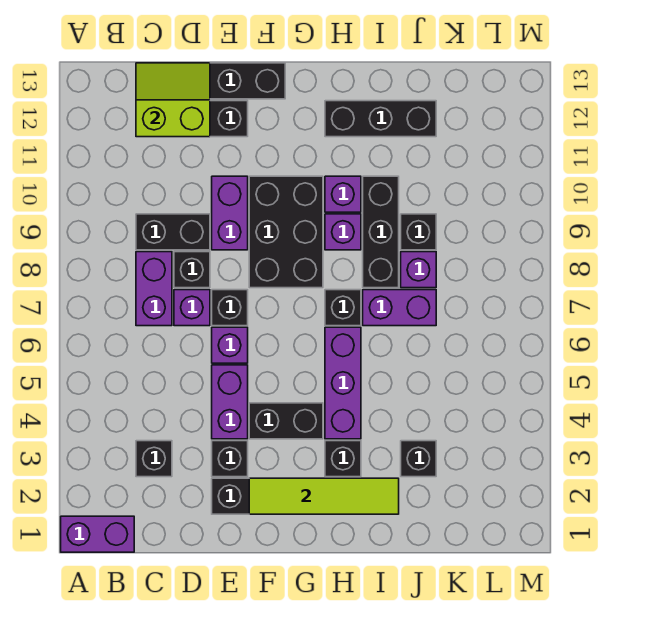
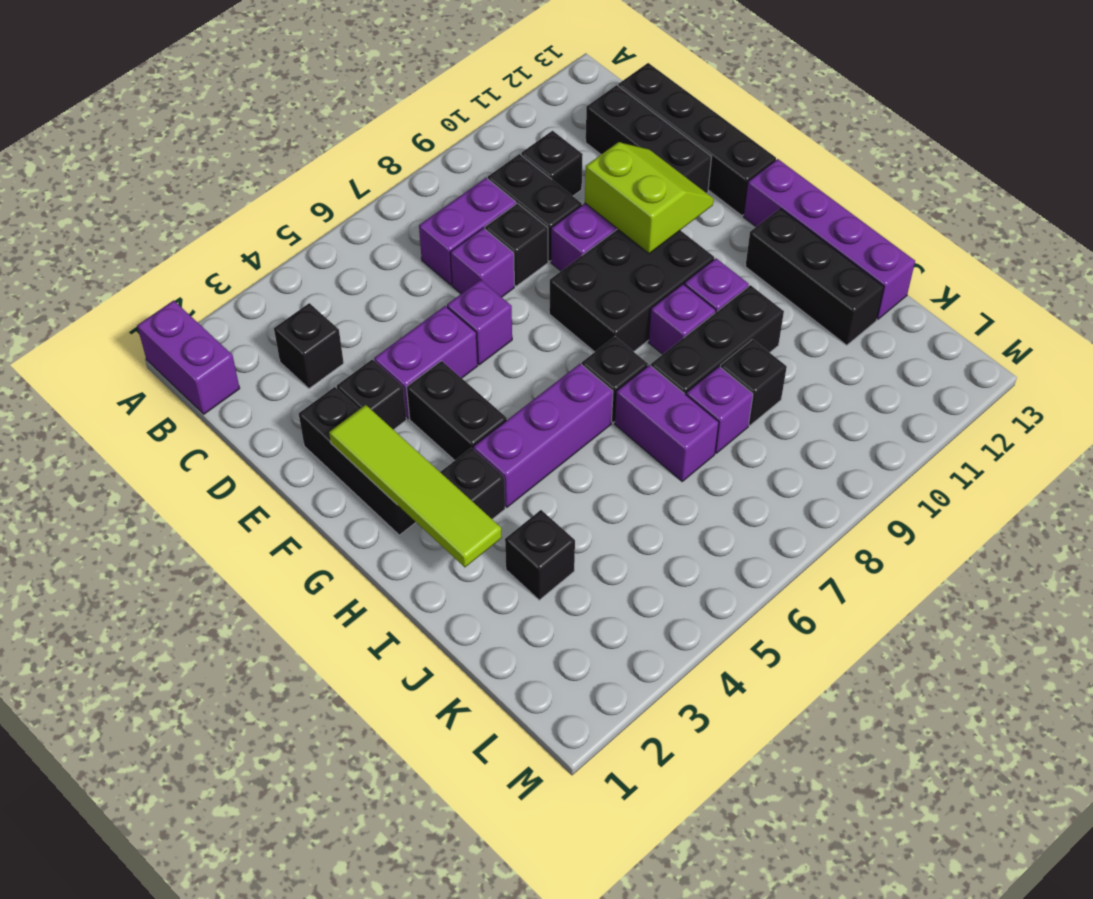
lime slope C12:D13 level 2 top 12 -> lime slope E10:F11 level 2 top 10
black brick E7 level 1 -> black brick C10 level 1
none -> purple brick G13:J13 level 1

